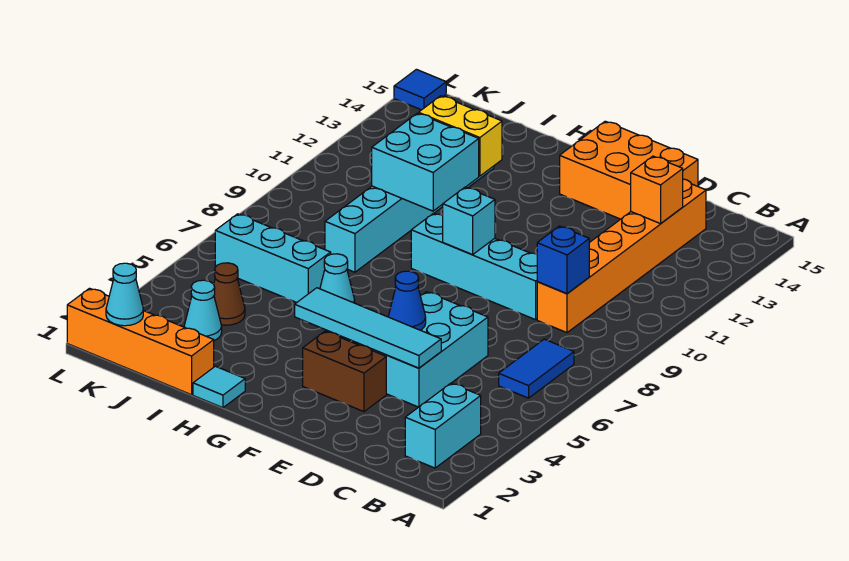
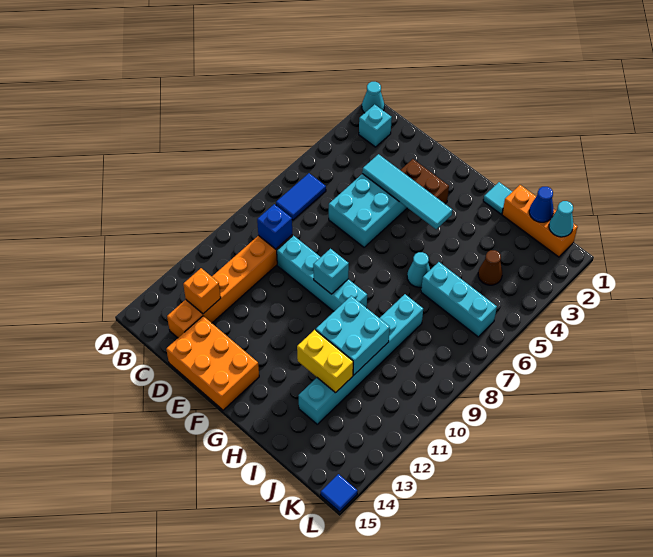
cyan brick B2:B3 level 1 -> cyan brick B2 level 1
blue cone E5 level 2 -> blue cone J1 level 2
orange brick I1:L1 level 1 -> orange brick I1:K1 level 1
cyan cone J3 level 1 -> cyan cone A1 level 1

